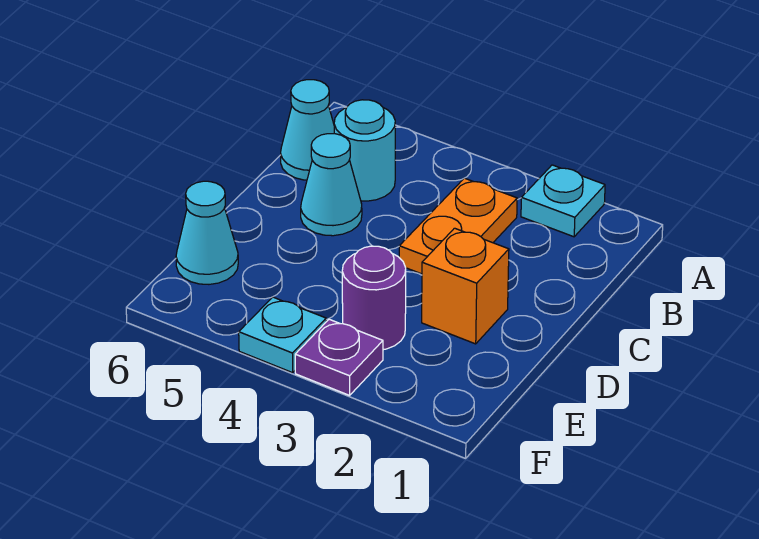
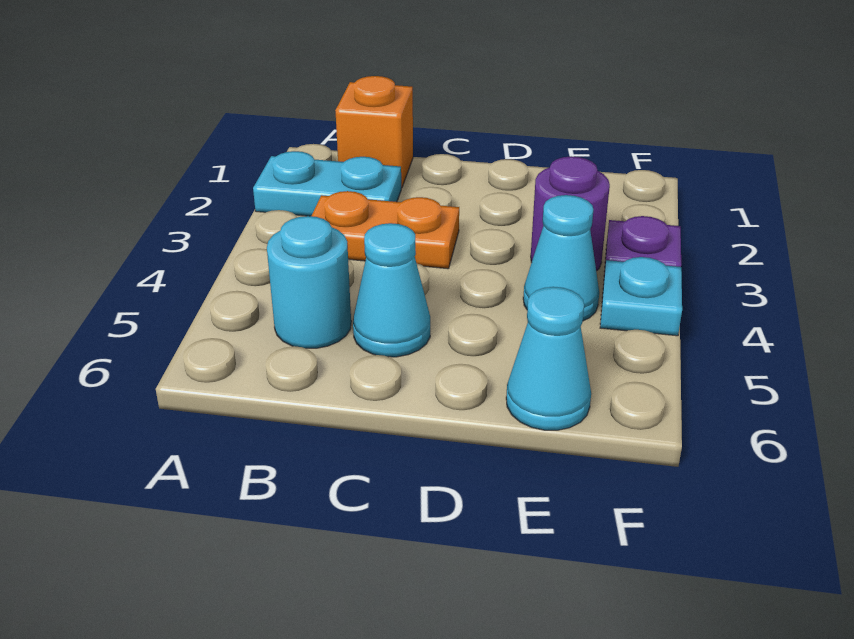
cyan plate A2 level 1 -> cyan plate A2:B2 level 1
cyan cone B6 level 1 -> cyan cone E4 level 1
orange brick D2 level 1 -> orange brick B1 level 1

